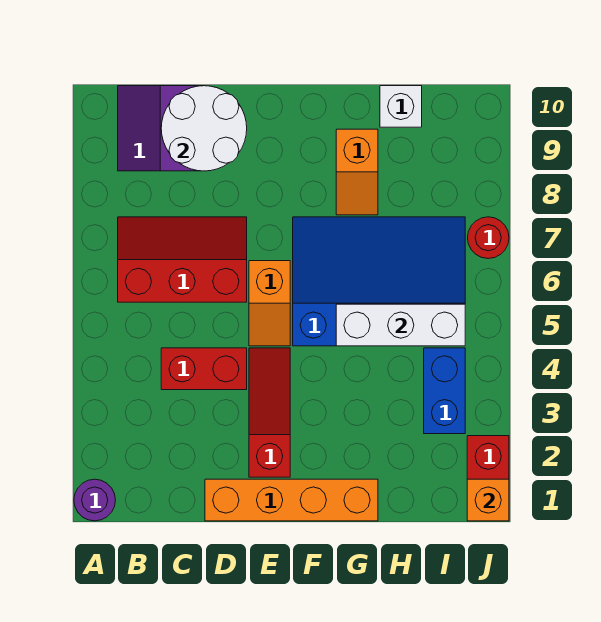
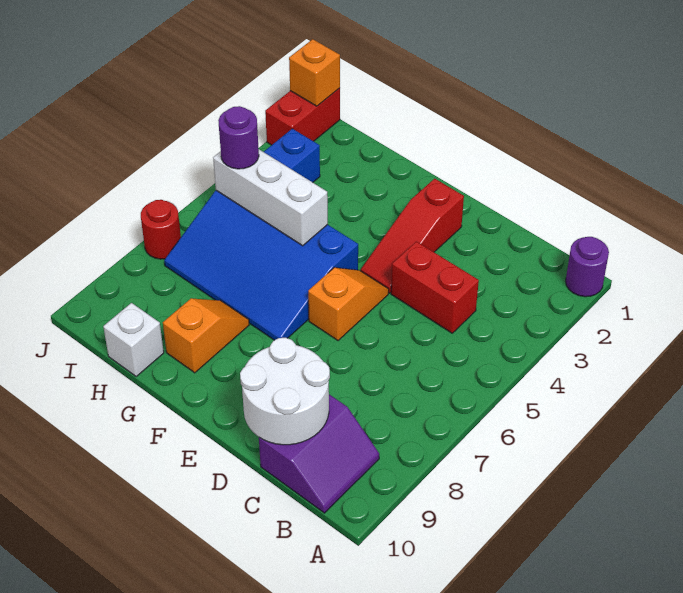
red slope B6:D7 level 1 top 6 -> none
orange brick D1:G1 level 1 -> none
none -> purple round brick I5 level 3

